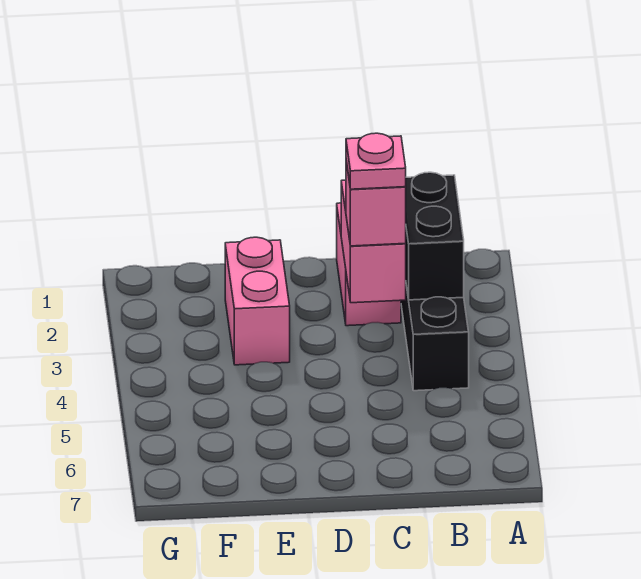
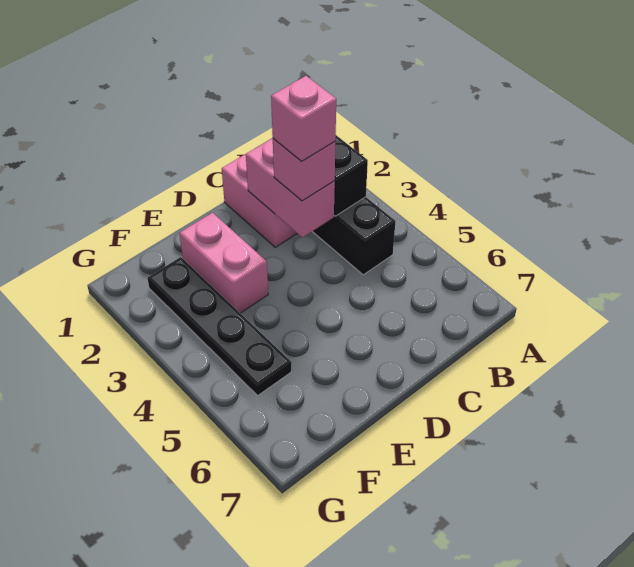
pink plate C3 level 4 -> pink brick C3 level 4
none -> black plate F2:F5 level 1

